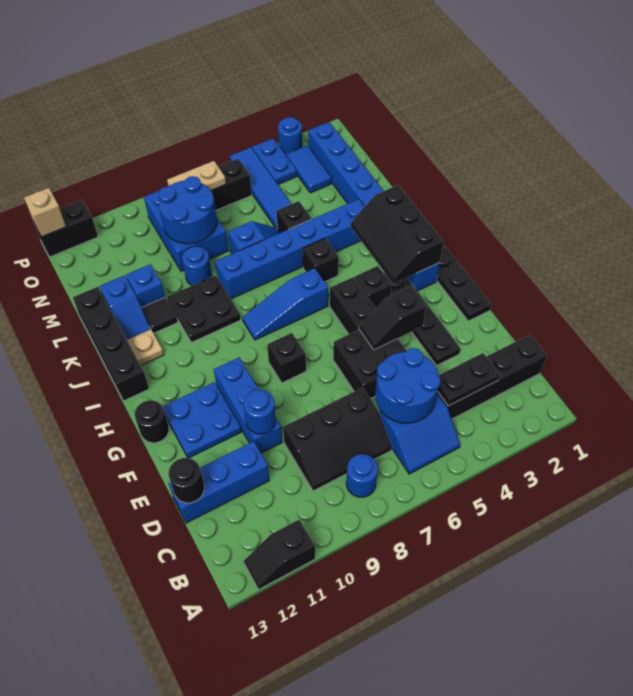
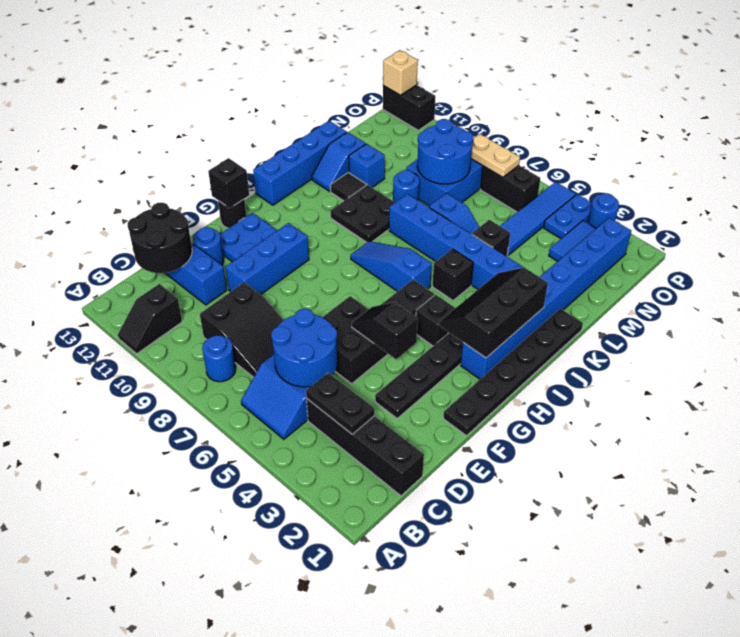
black slope A11:A12 level 1 top 11 -> black slope A11:B11 level 1 top B
black slope C7:D9 level 1 top D -> black slope C7:D9 level 1 top 9
black round brick D13 level 2 -> black round brick C12:D13 level 2
blue round brick E10 level 2 -> blue round brick E12 level 1
black brick G8 level 1 -> black brick G13 level 2
black brick I13:L13 level 1 -> blue brick I13:L13 level 1
tan plate J12 level 1 -> none

